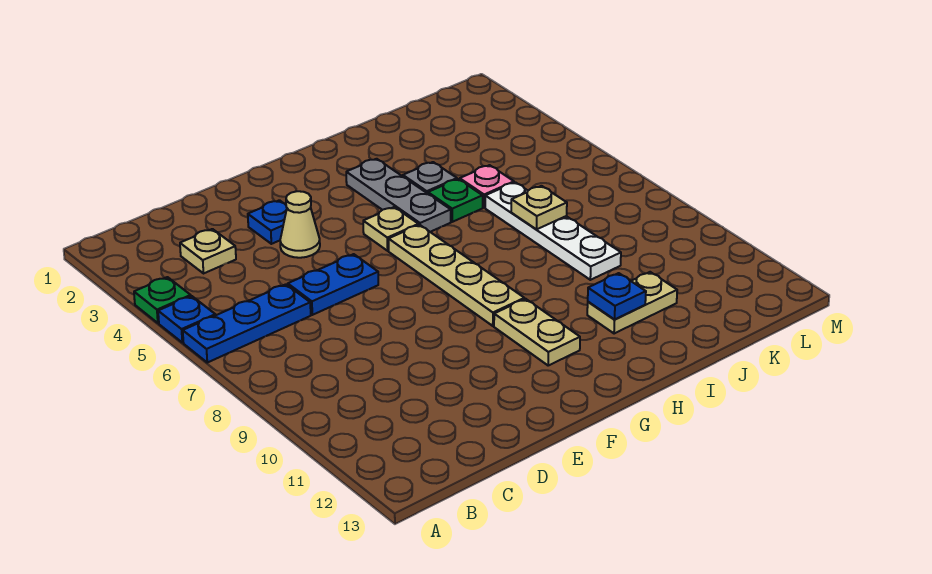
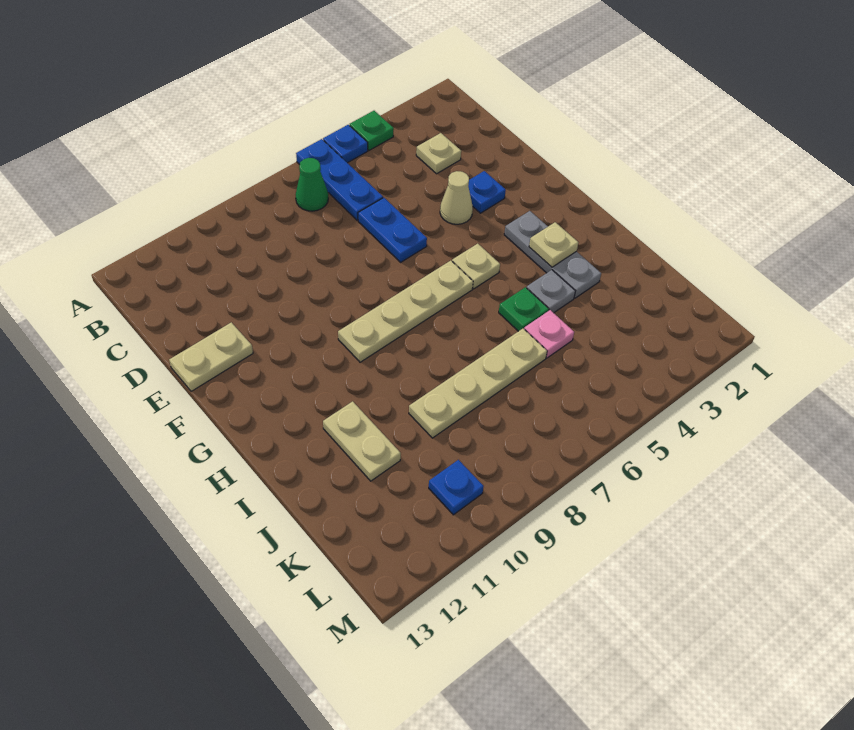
none -> green cone B7 level 1
tan plate G10:G11 level 1 -> tan plate E12:E13 level 1
grey plate H3:H5 level 1 -> grey plate G3:I3 level 1
blue plate I11 level 2 -> blue plate L10 level 1
white plate J6:J9 level 1 -> tan plate J6:J9 level 1
tan plate J7 level 2 -> tan plate H3 level 2

